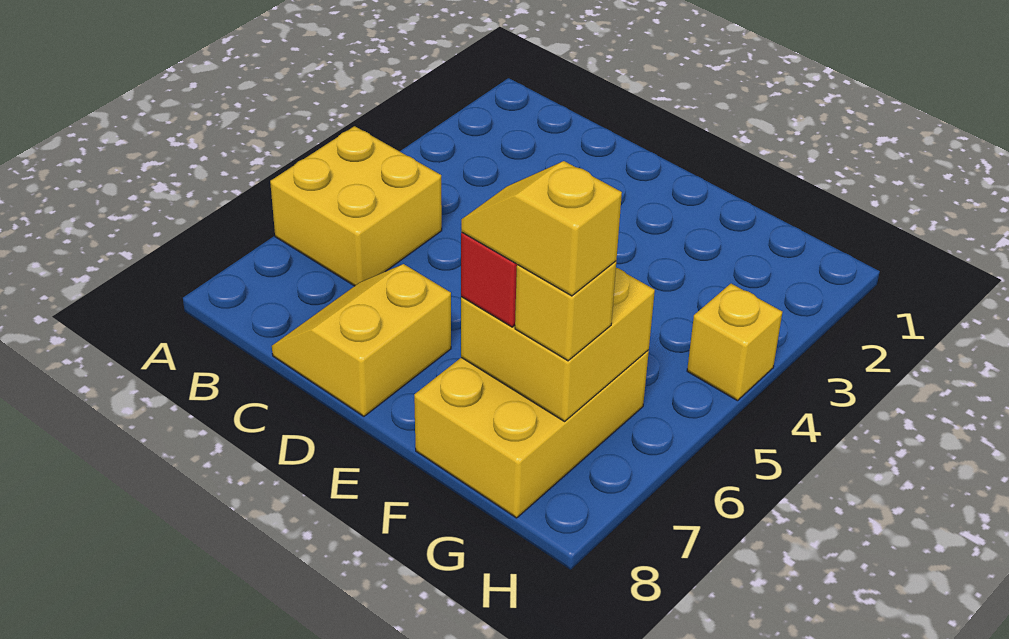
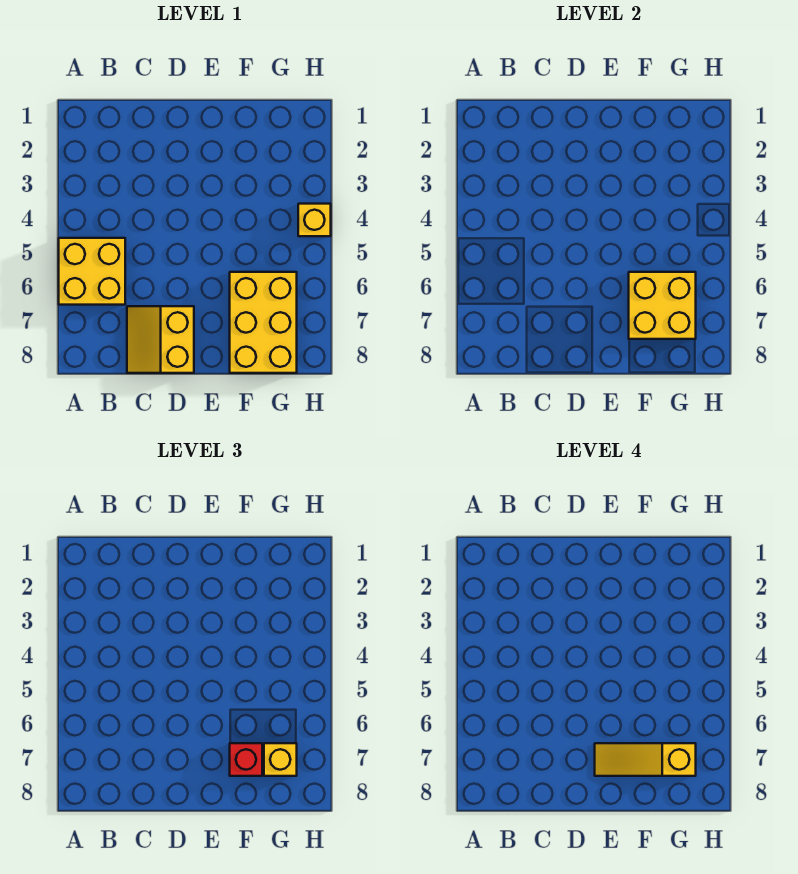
yellow slope F7:G7 level 4 top G -> yellow slope E7:G7 level 4 top G

